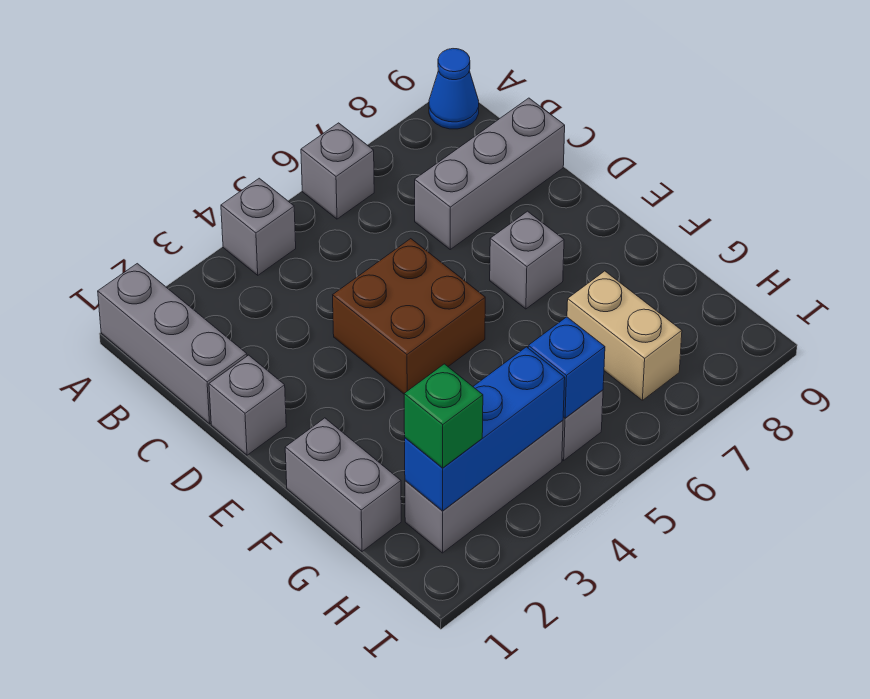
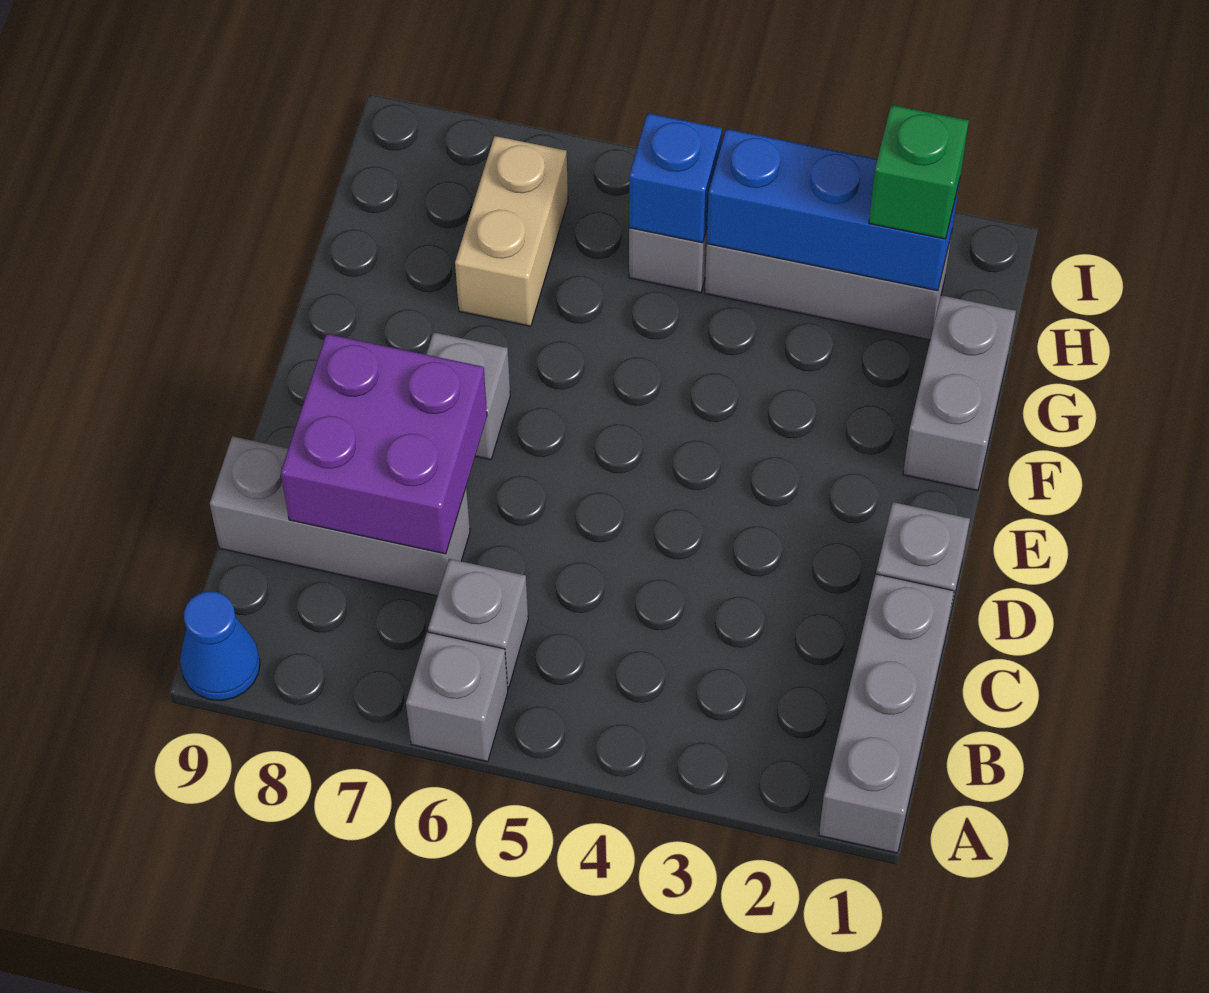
grey brick A4 level 1 -> grey brick B6 level 1
none -> purple brick C7:D8 level 2
brown brick D4:E5 level 1 -> none

